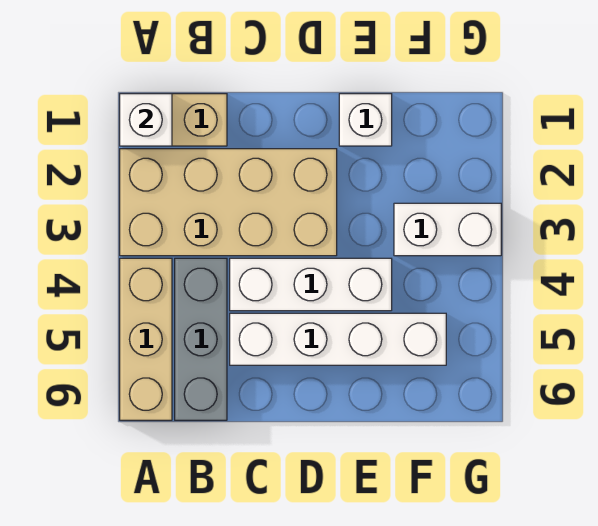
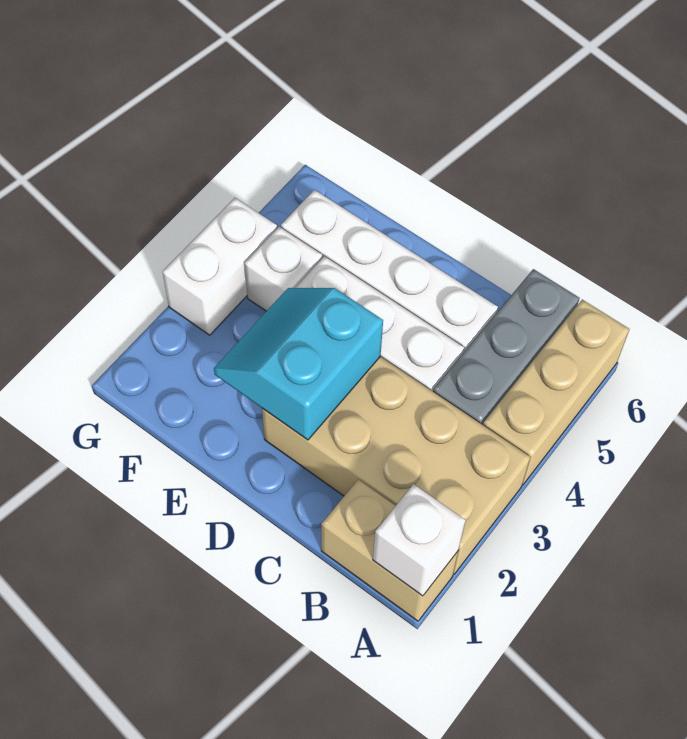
none -> cyan slope D2:E3 level 2 top D
white brick E1 level 1 -> white brick F4 level 1
white brick F3:G3 level 1 -> white brick G3:G4 level 1

